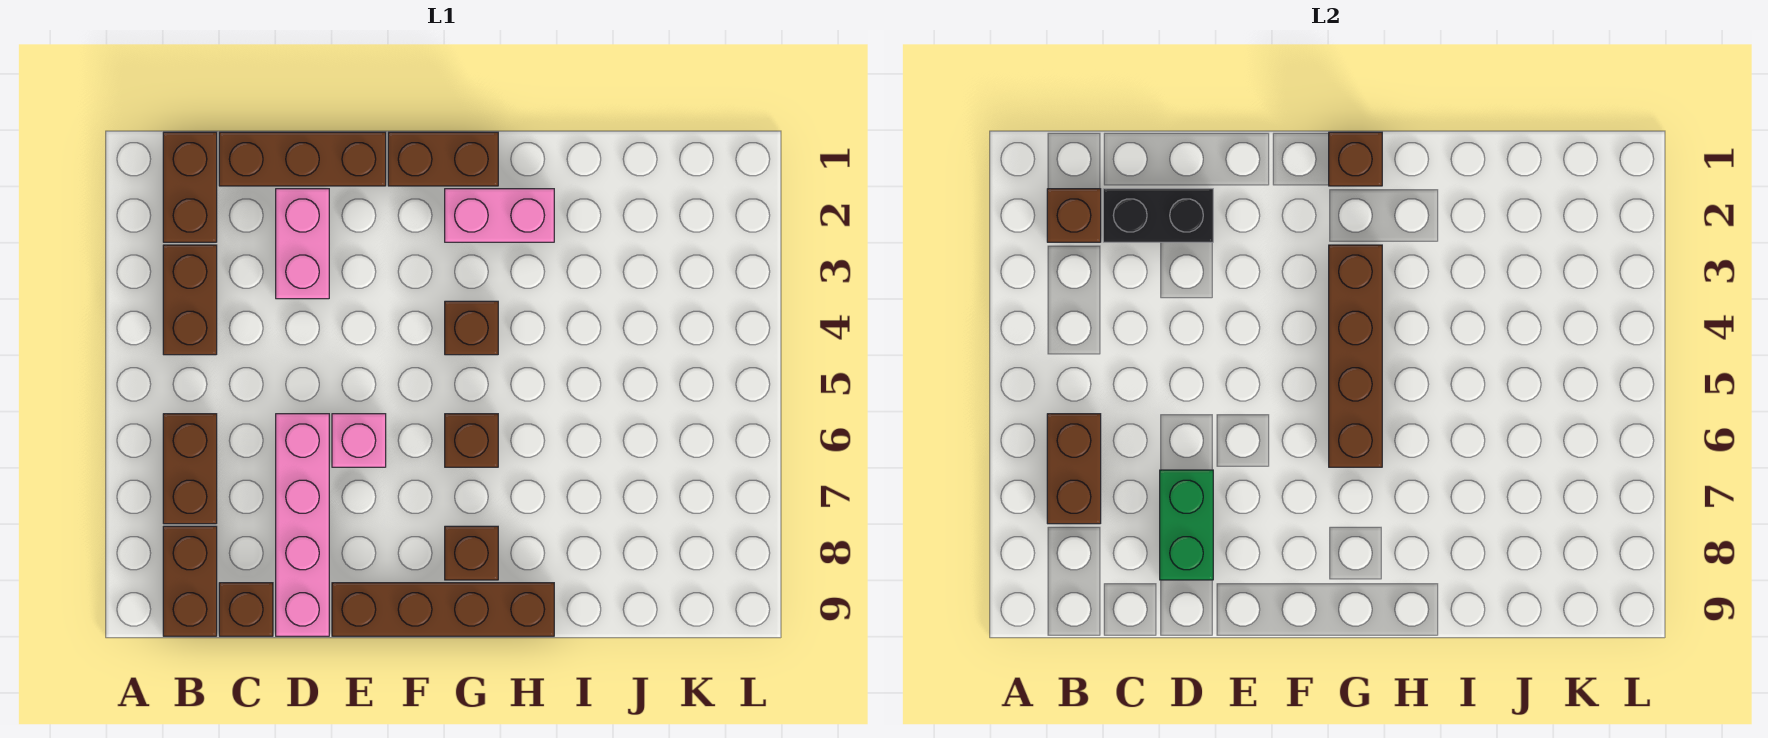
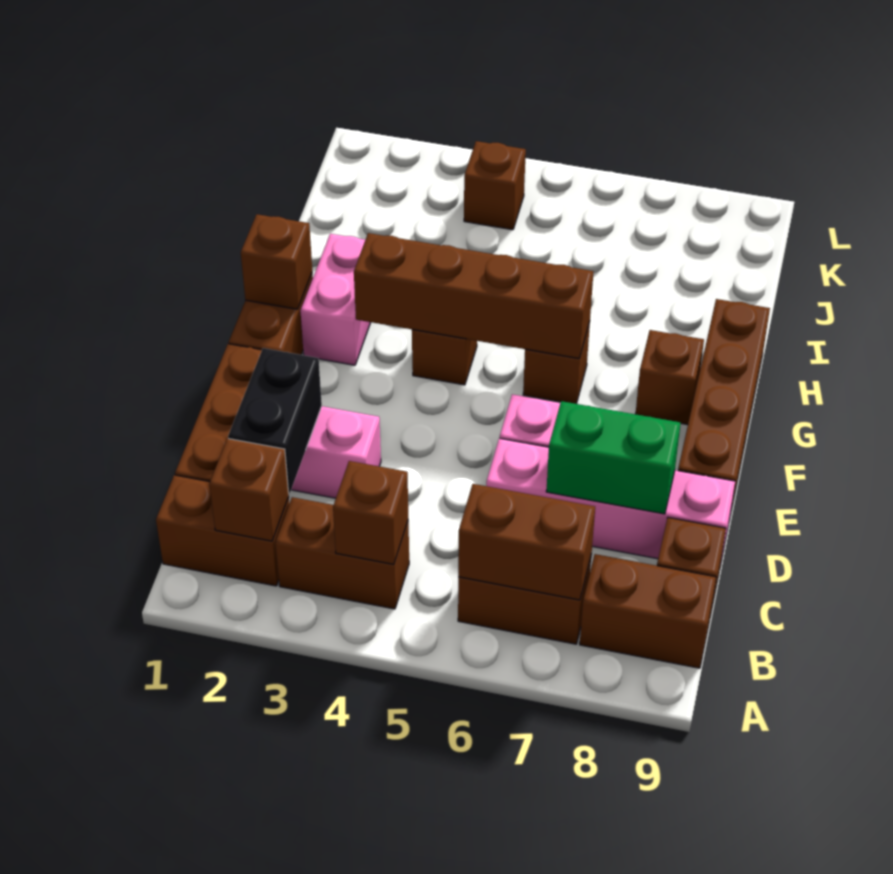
none -> brown brick B4 level 2
none -> brown brick K4 level 1

